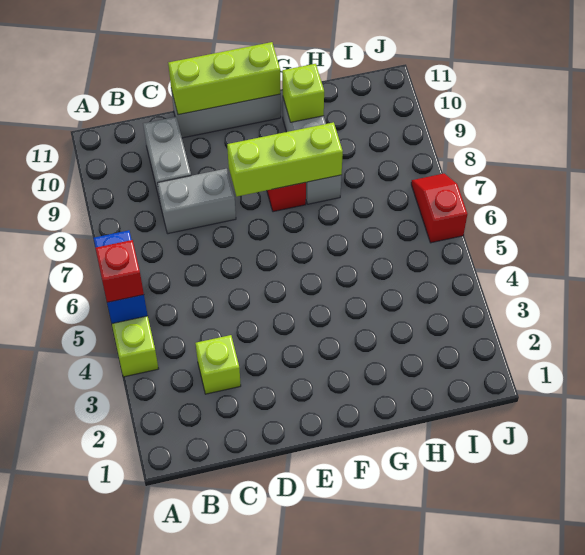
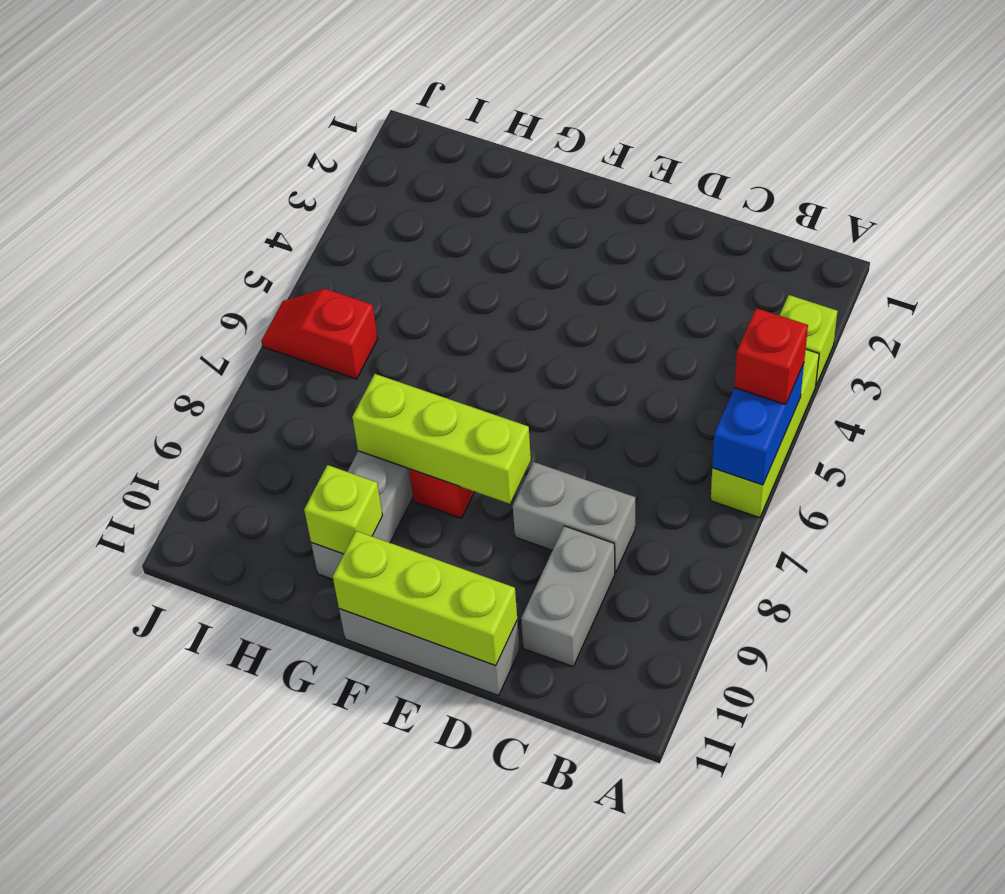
lime brick C3 level 1 -> lime brick A3 level 1
red slope J6:J7 level 1 top 6 -> red slope I6:J6 level 1 top I

